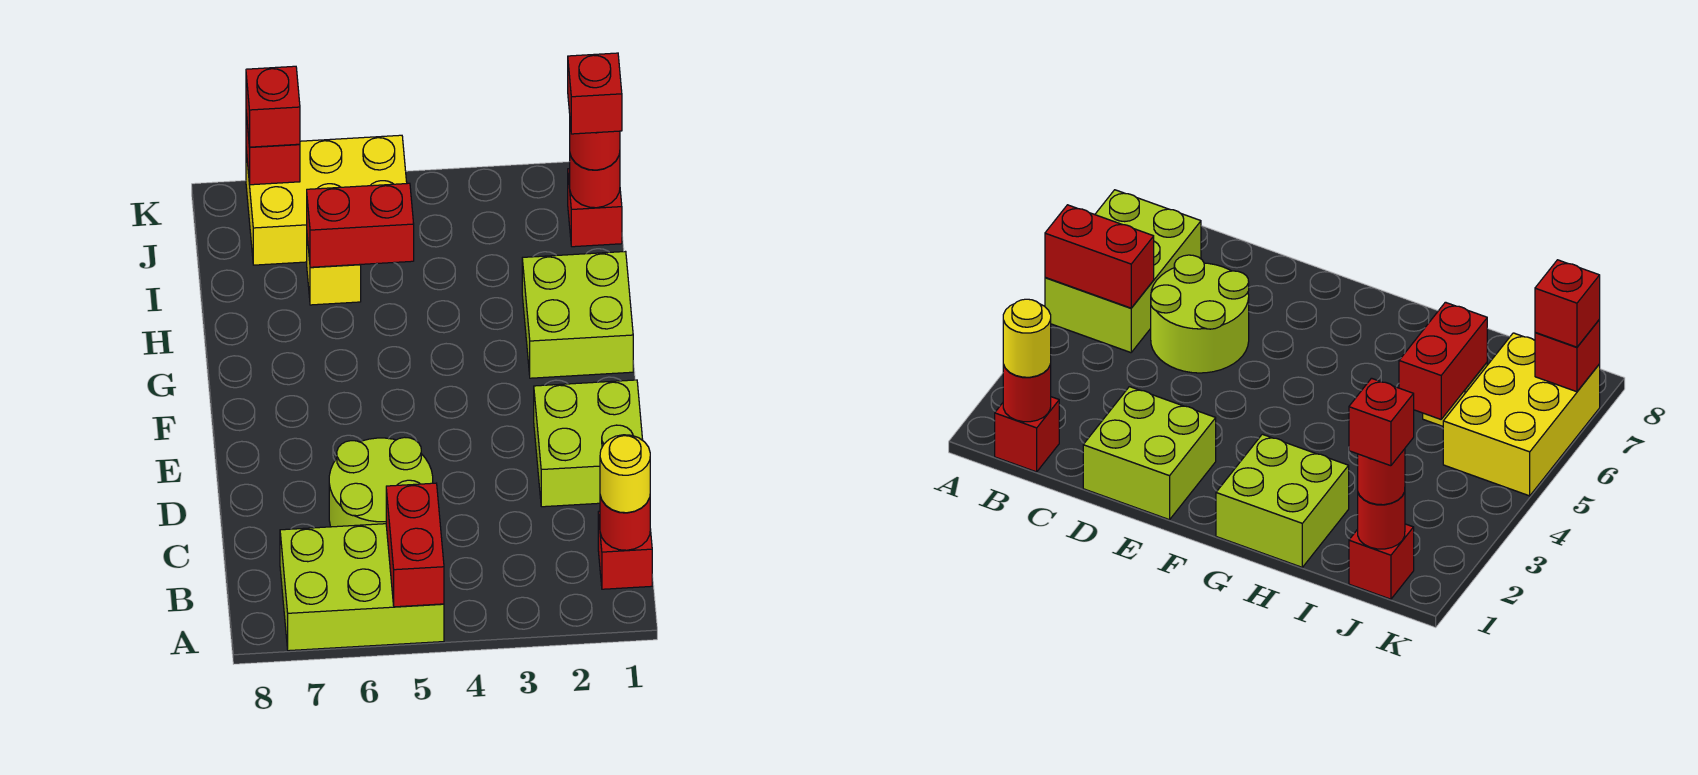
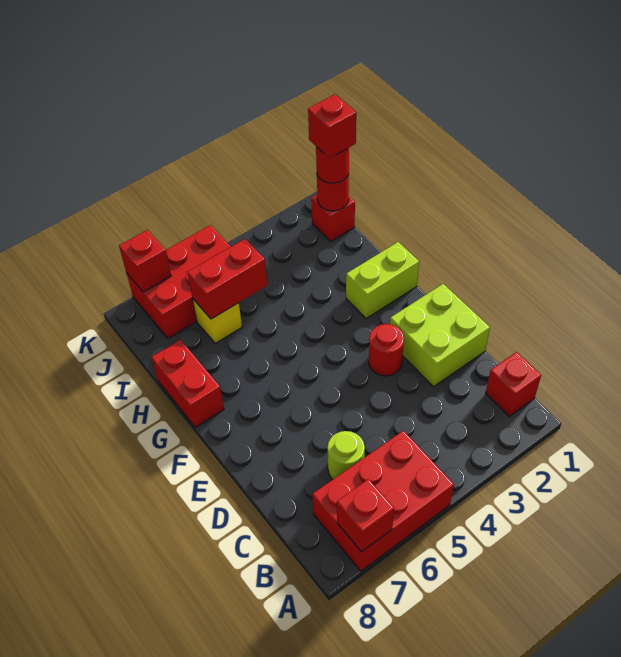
lime brick A5:B7 level 1 -> red brick A5:B7 level 1
red brick A5:B5 level 2 -> red brick G8:H8 level 1
red round brick B1 level 2 -> red round brick E3 level 1
yellow round brick B1 level 3 -> none
lime round brick C5:D6 level 1 -> lime round brick C6 level 1
lime brick G1:H2 level 1 -> lime brick G1:G2 level 1
yellow brick J5:K7 level 1 -> red brick J5:K7 level 1
red brick K7 level 3 -> red brick A7 level 2

